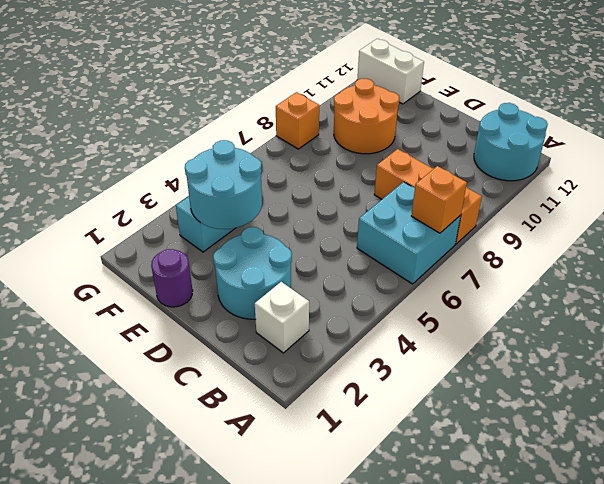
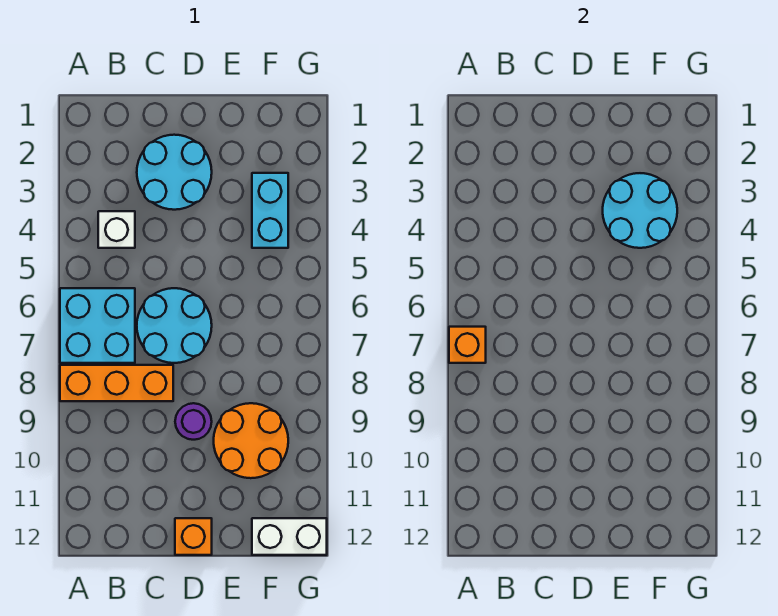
cyan round brick A11:B12 level 1 -> cyan round brick C6:D7 level 1
white brick B2 level 1 -> white brick B4 level 1
purple round brick E1 level 1 -> purple round brick D9 level 1
orange brick G8 level 1 -> orange brick D12 level 1

